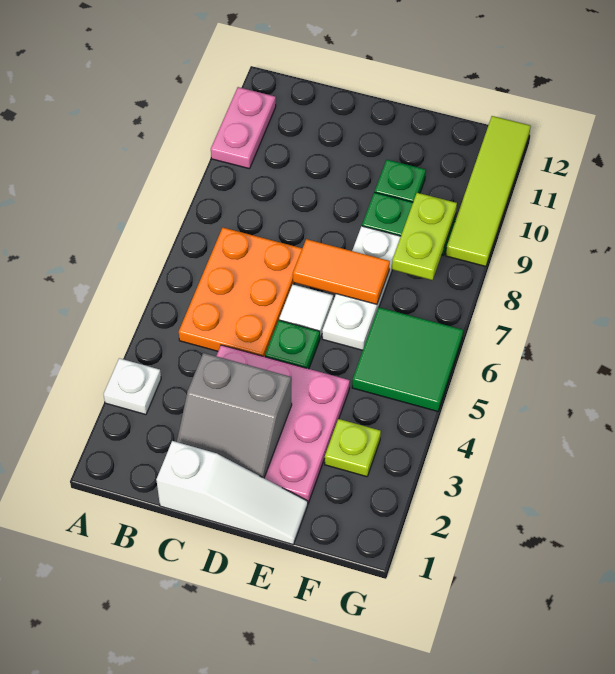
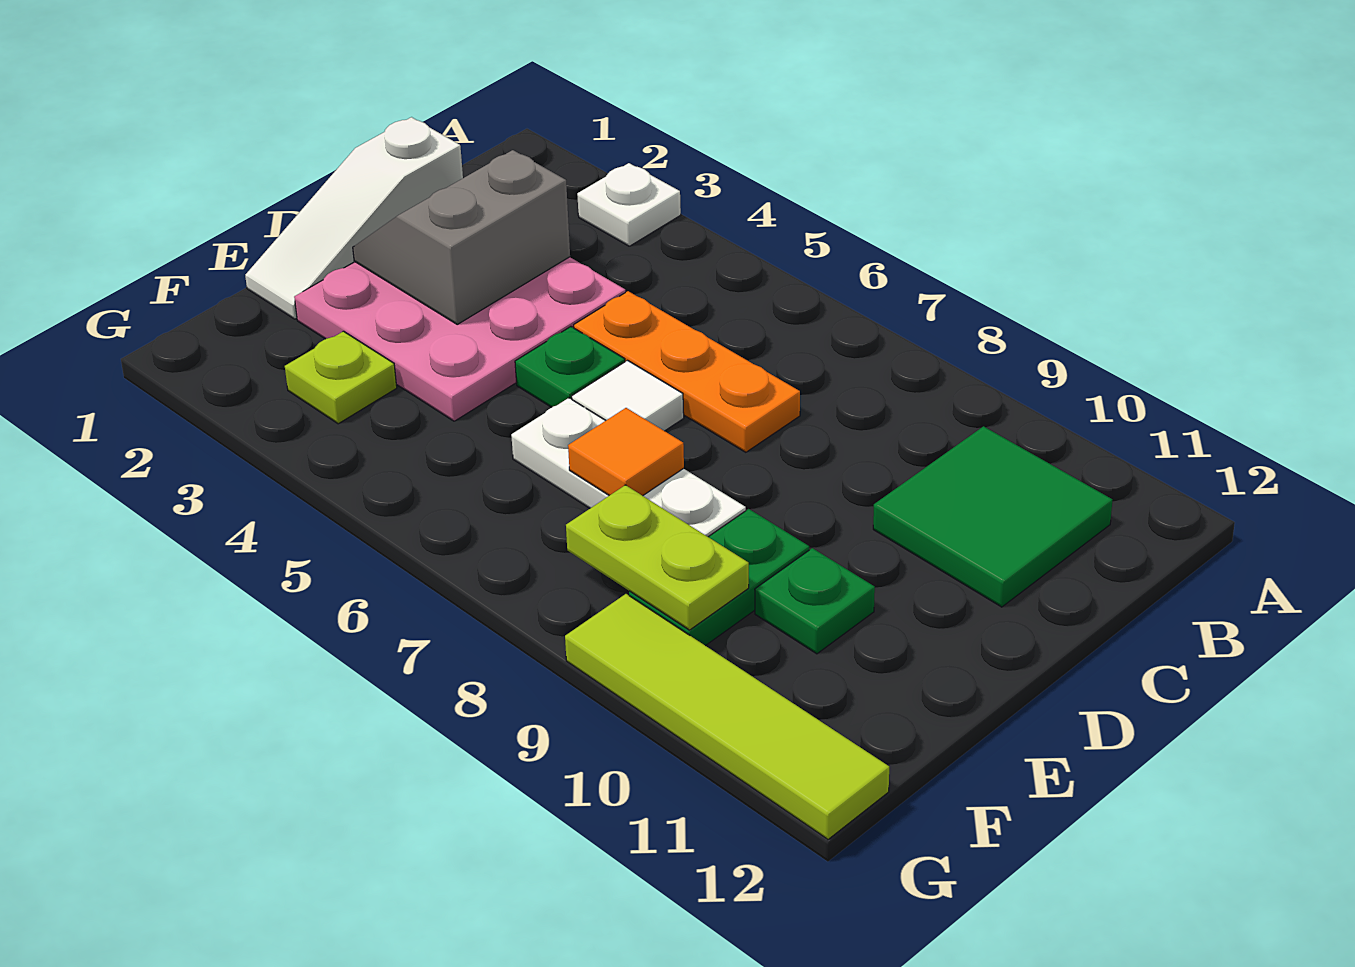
pink plate A10:A11 level 1 -> none
orange plate B5:C7 level 1 -> orange plate C5:C7 level 1
orange tile D7:E7 level 2 -> orange tile E7 level 2
green tile F5:G6 level 1 -> green tile B10:C11 level 1

